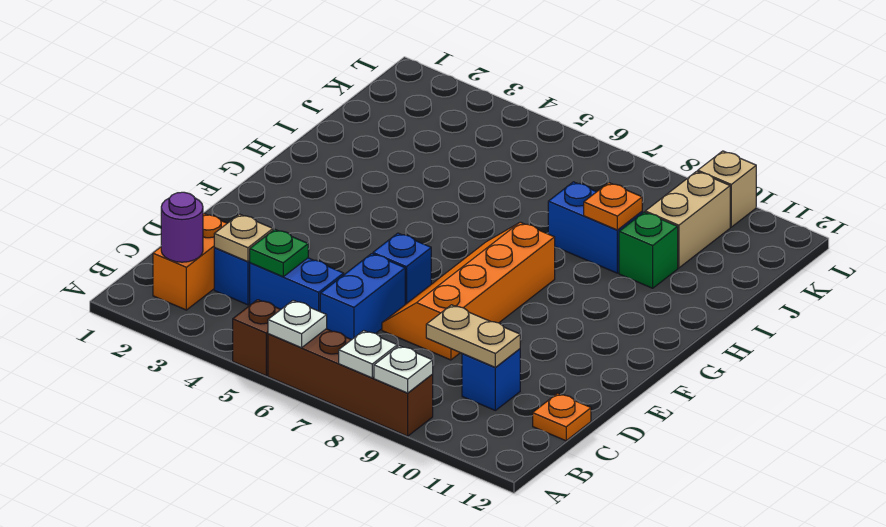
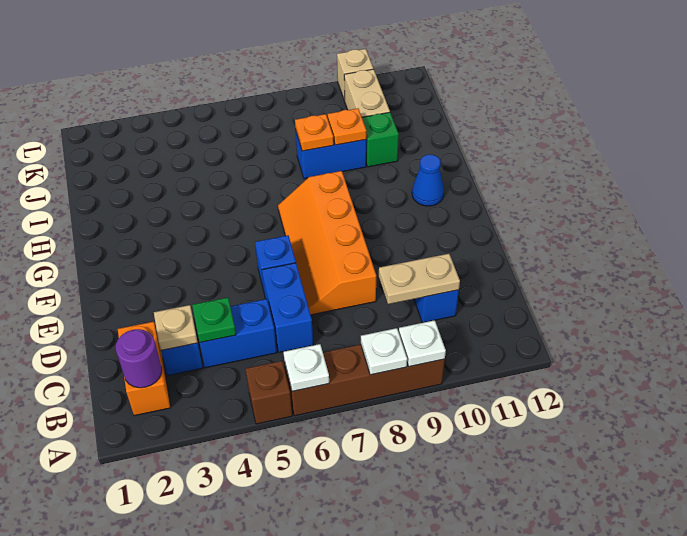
orange plate C12 level 1 -> orange plate I8 level 2
none -> blue cone G11 level 1

